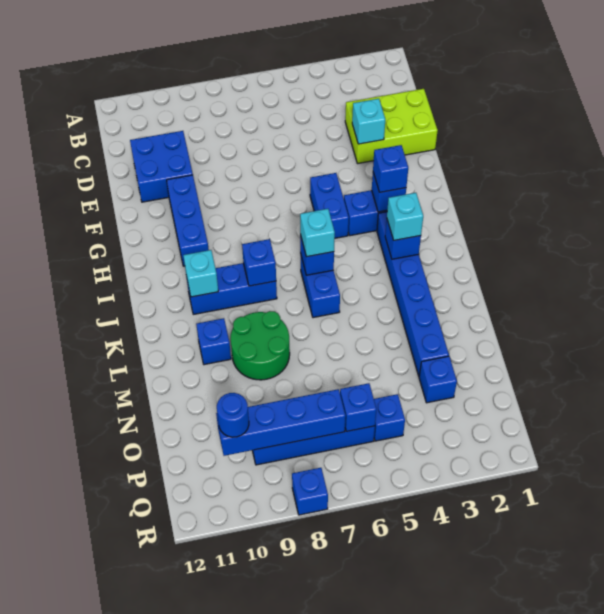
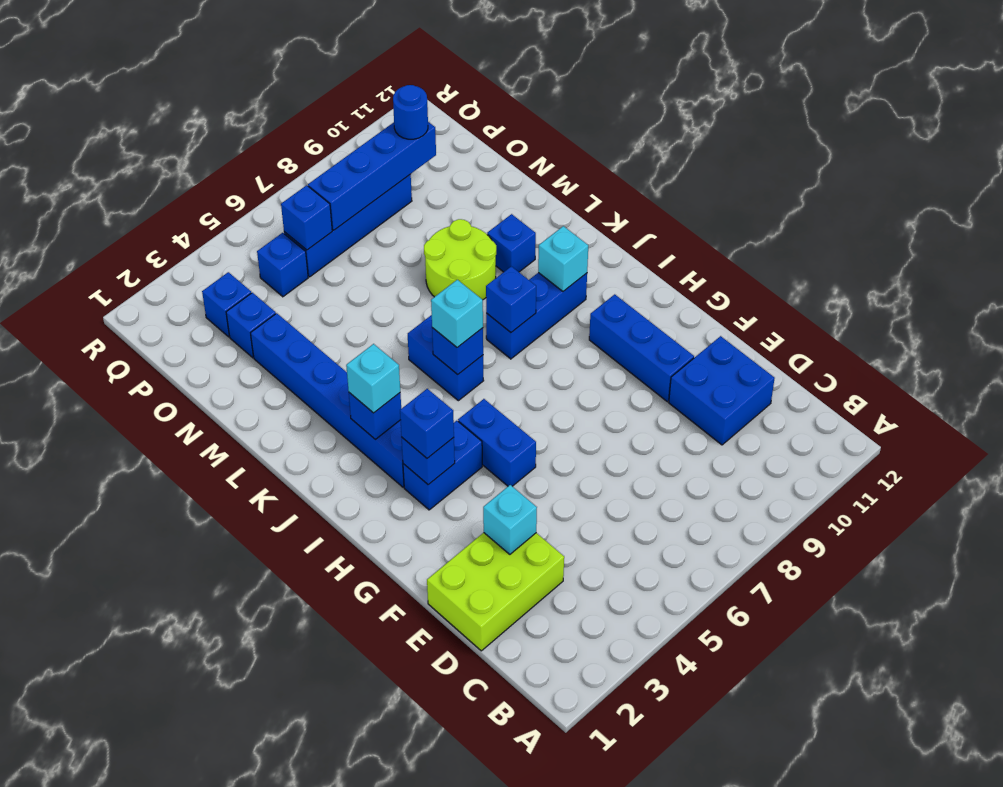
green round brick L8:M9 level 1 -> lime round brick L8:M9 level 1
blue brick R8 level 1 -> blue brick P3 level 1

